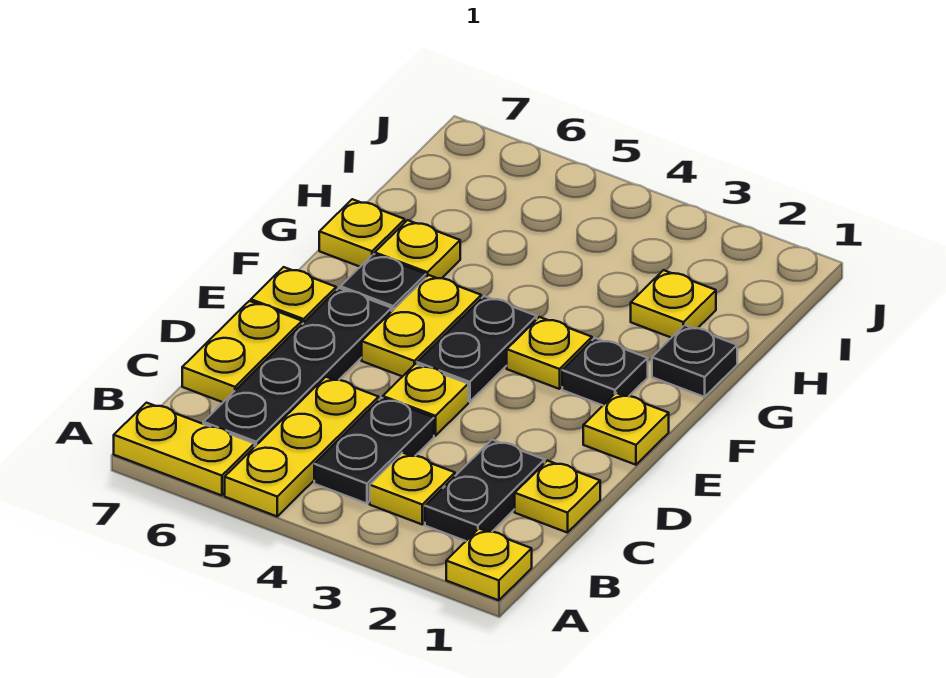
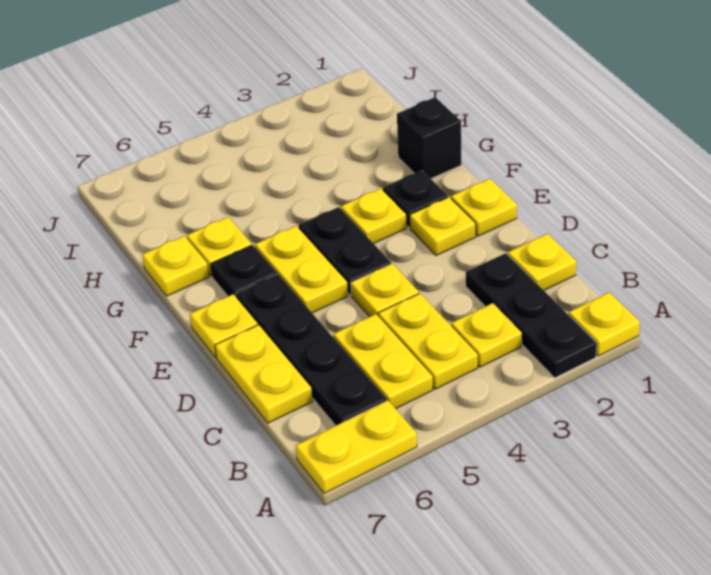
yellow plate A5:C5 level 1 -> yellow plate B5:C5 level 1
black plate B2:C2 level 1 -> black plate A2:C2 level 1
black plate B4:C4 level 1 -> yellow plate B4:C4 level 1
black plate G1 level 1 -> black brick G1 level 1
yellow plate H2 level 1 -> yellow plate E2 level 1

